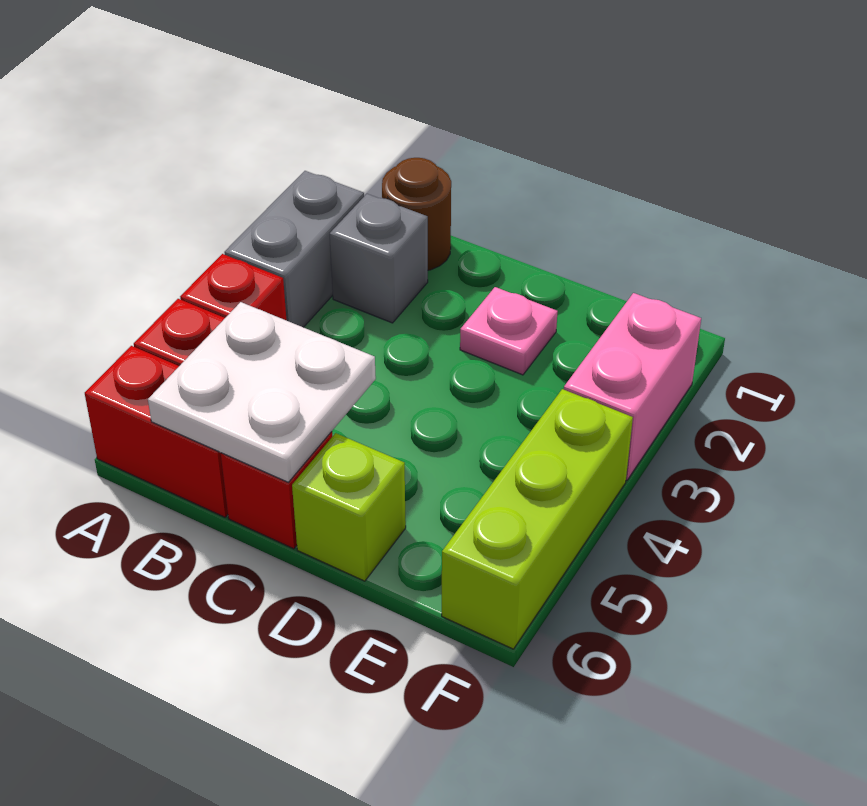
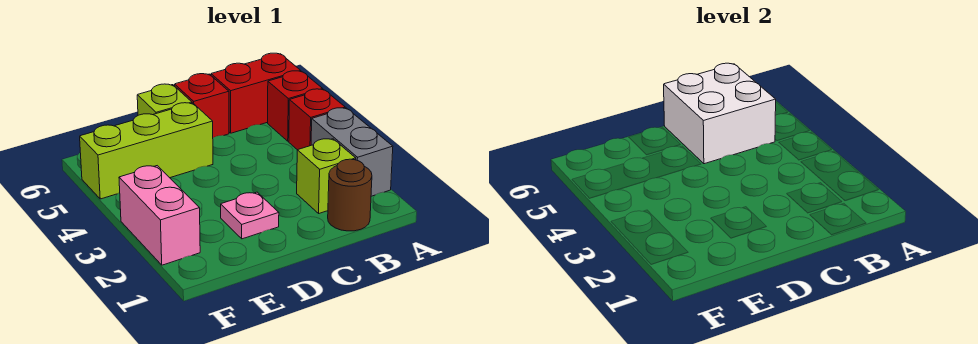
grey brick B2 level 1 -> lime brick B2 level 1
white plate B5:C6 level 2 -> white brick B5:C6 level 2
lime brick F4:F6 level 1 -> lime brick D5:F5 level 1

